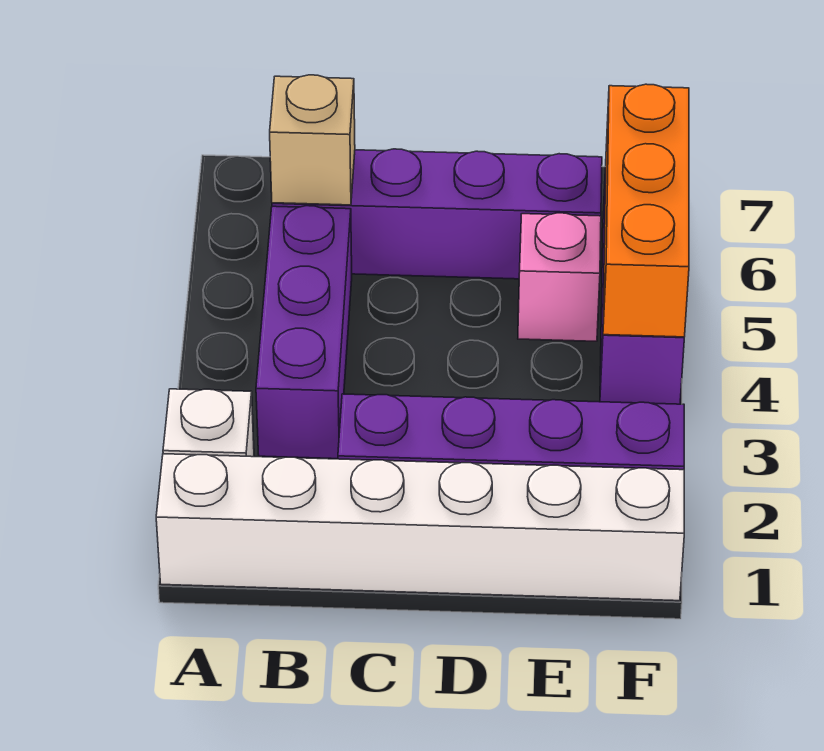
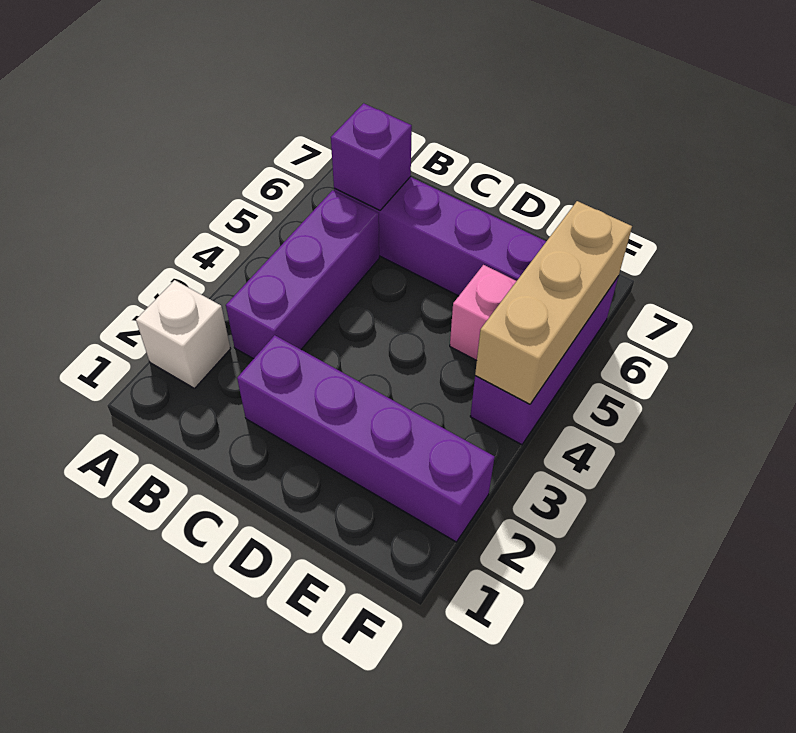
white brick A1:F1 level 1 -> none
tan brick B6 level 2 -> purple brick B6 level 2
orange brick F4:F6 level 2 -> tan brick F4:F6 level 2

